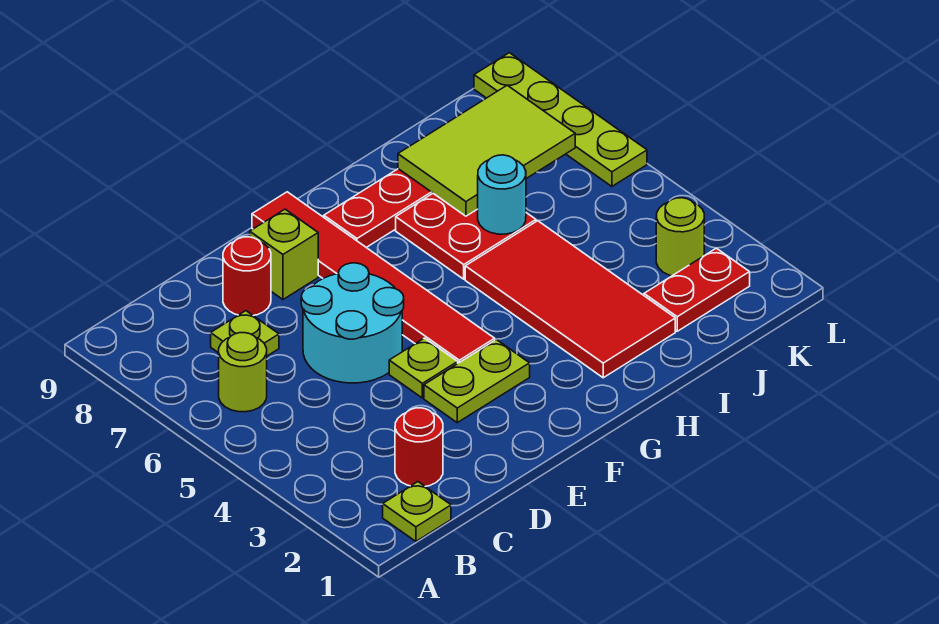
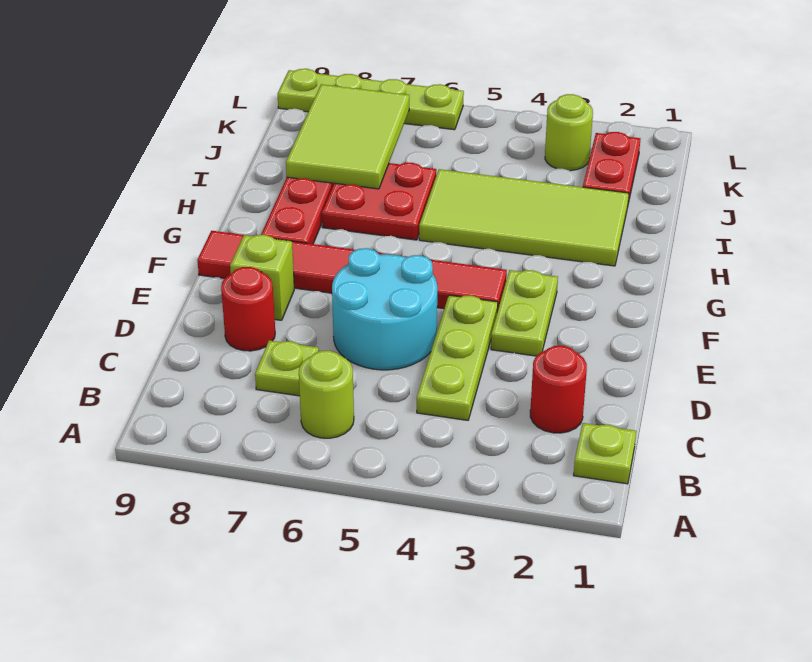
lime plate E4 level 1 -> lime plate C4:E4 level 1
red tile H2:I5 level 1 -> lime tile H2:I5 level 1
cyan round brick I6 level 2 -> none

